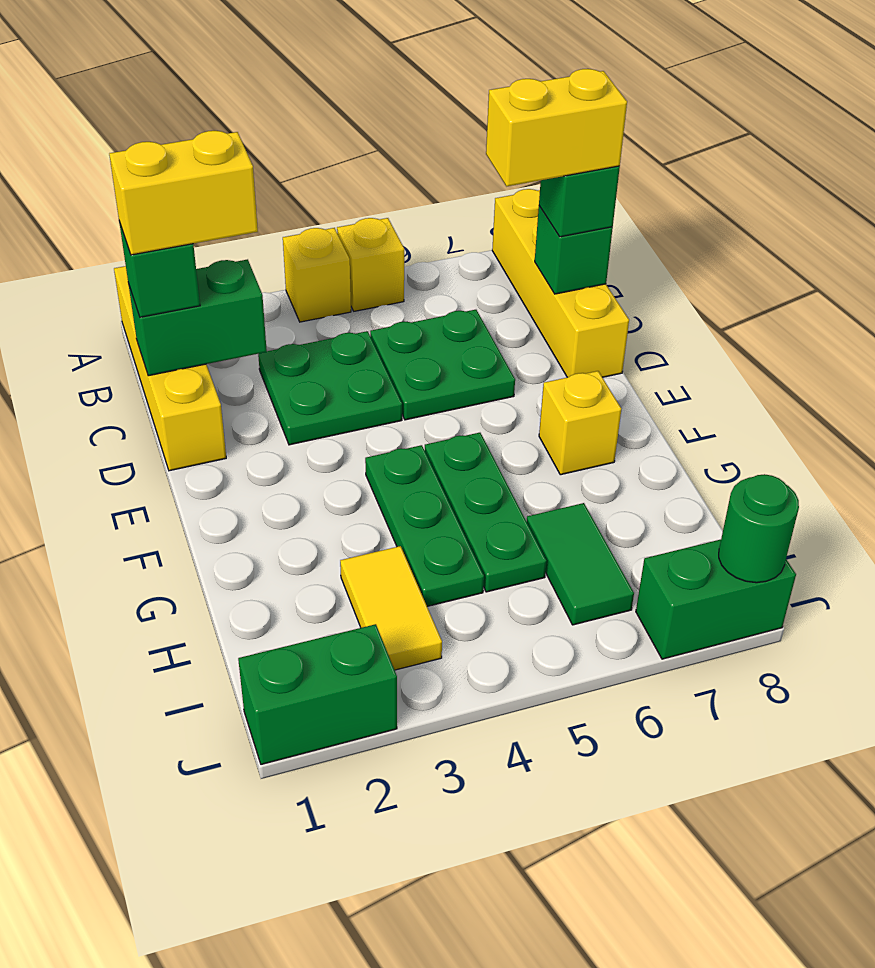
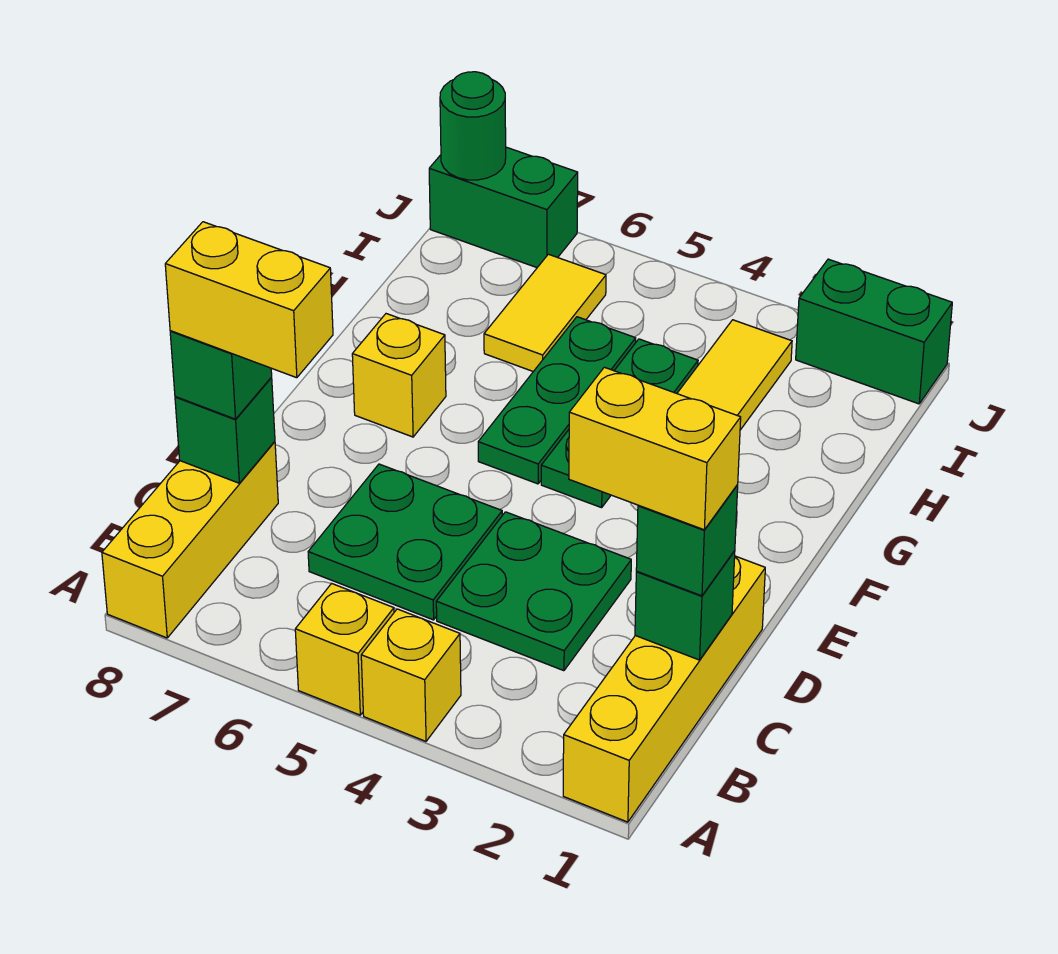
yellow brick A8:D8 level 1 -> yellow brick A8:C8 level 1
green brick C1:C2 level 2 -> green brick C1 level 2
green tile H6:I6 level 1 -> yellow tile H6:I6 level 1

